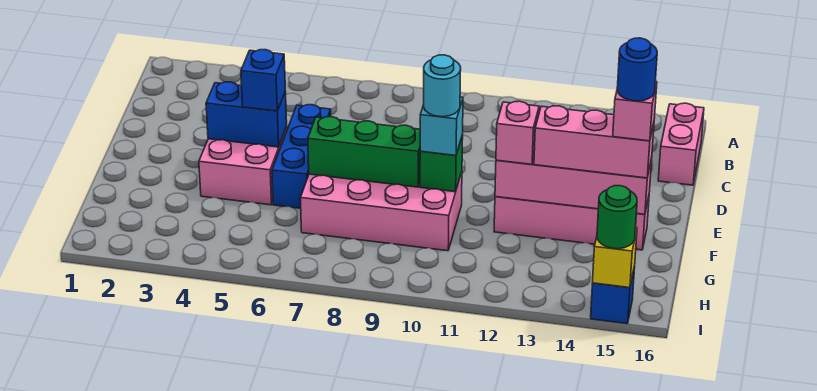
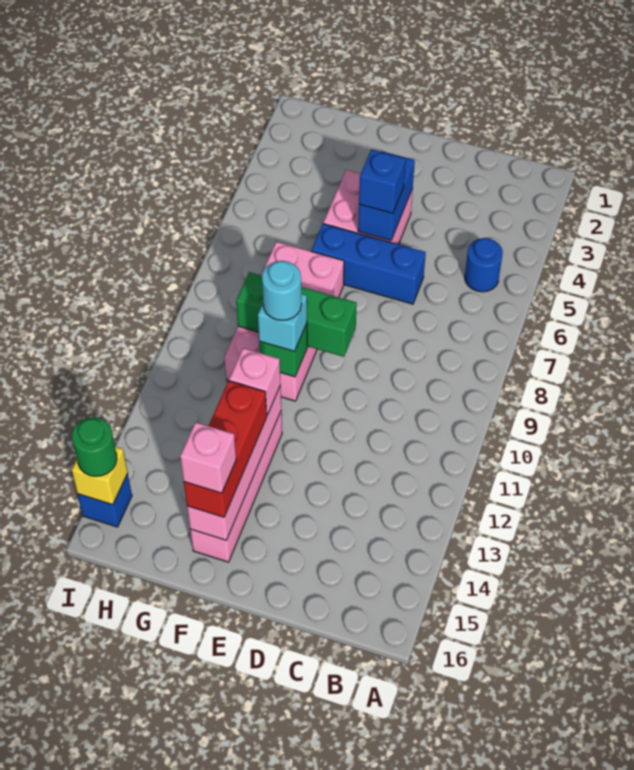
pink brick B16:C16 level 1 -> none
green brick F7:F9 level 2 -> green brick E9:G9 level 2
pink brick F13:F15 level 3 -> red brick F13:F15 level 3
blue round brick F15 level 5 -> blue round brick B5 level 1

